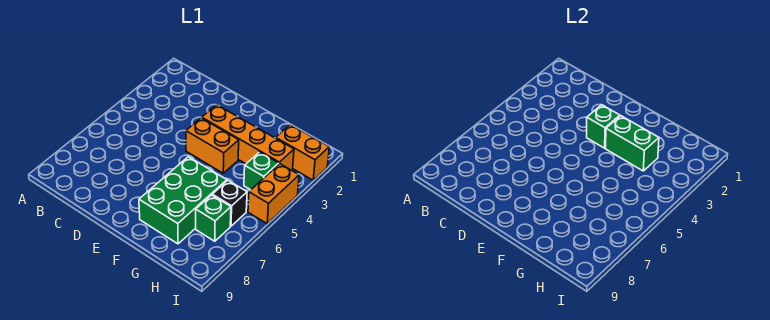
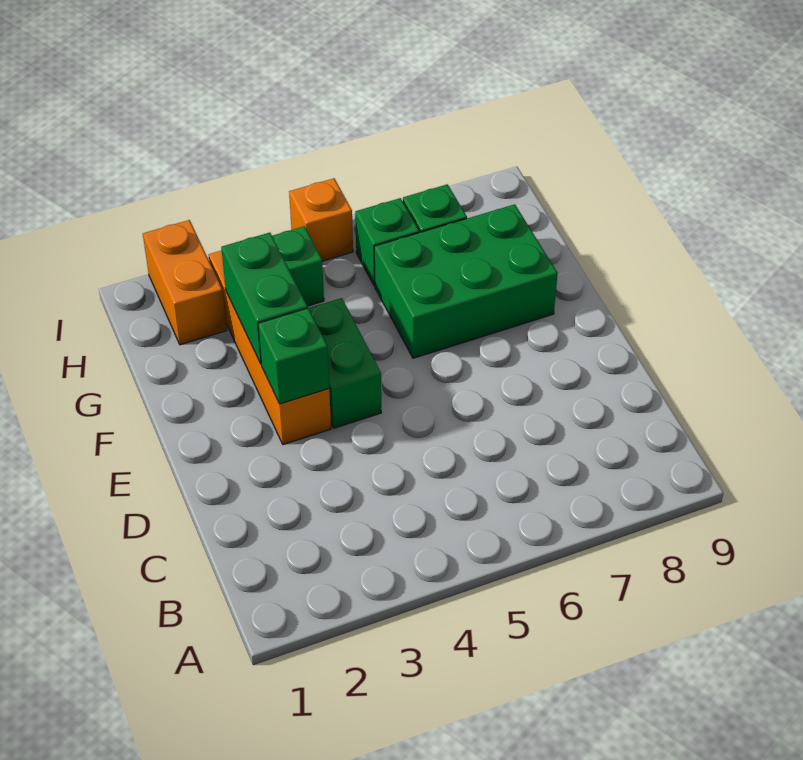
orange brick E4:F4 level 1 -> green brick E4:F4 level 1
black brick H6 level 1 -> green brick H6 level 1
orange brick I4:I5 level 1 -> orange brick I5 level 1

